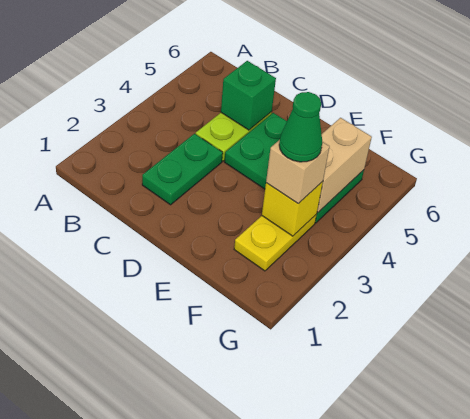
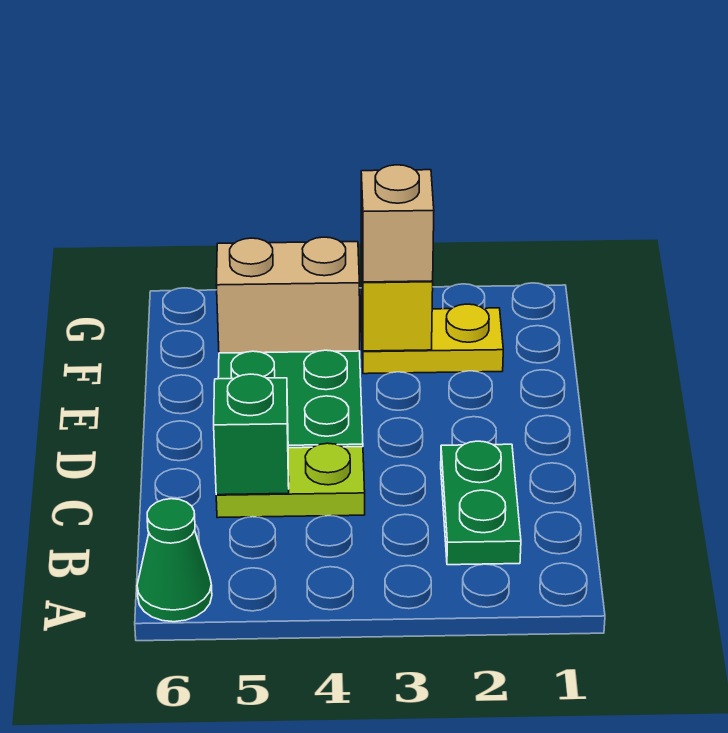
green plate C2:C3 level 1 -> green plate B2:C2 level 1
green cone F3 level 4 -> green cone A6 level 1

